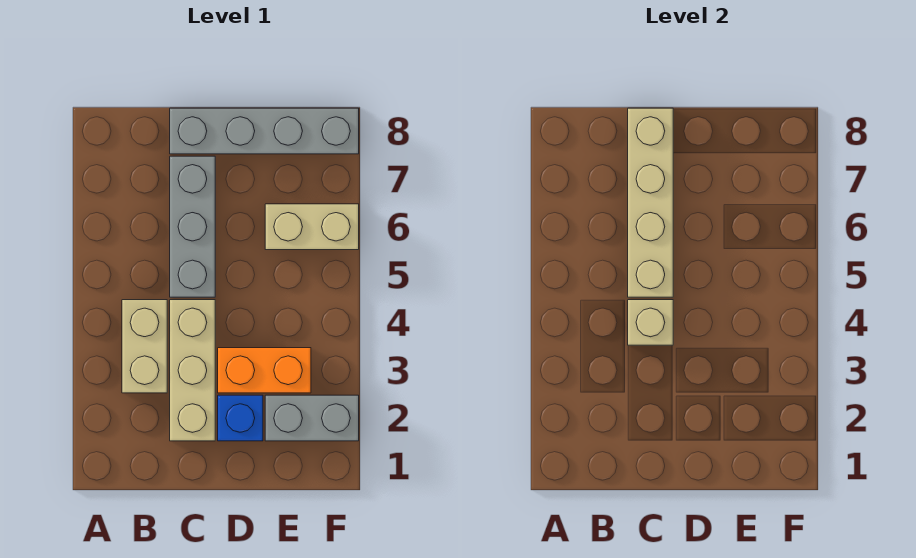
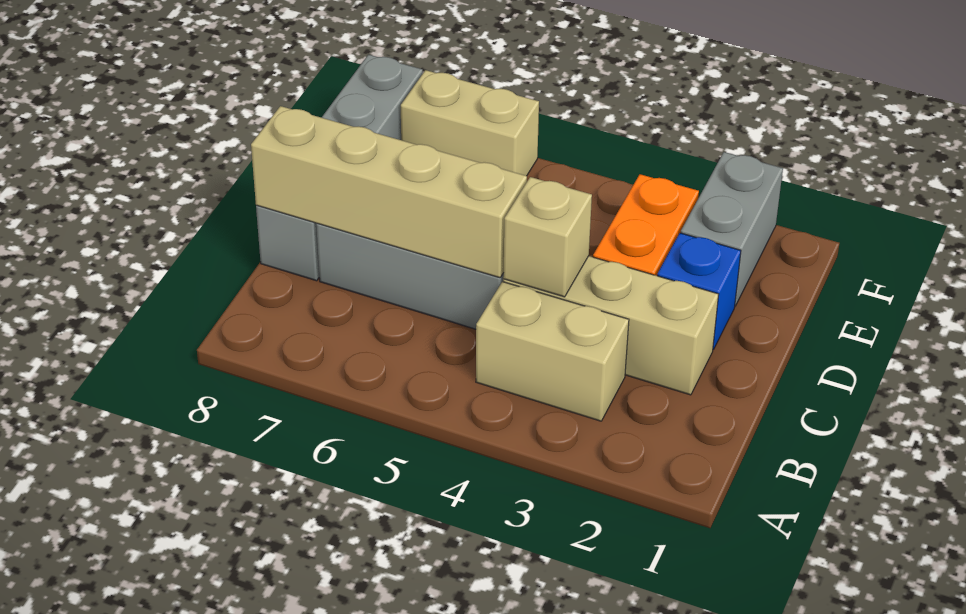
tan brick E6:F6 level 1 -> tan brick F6:F7 level 1

